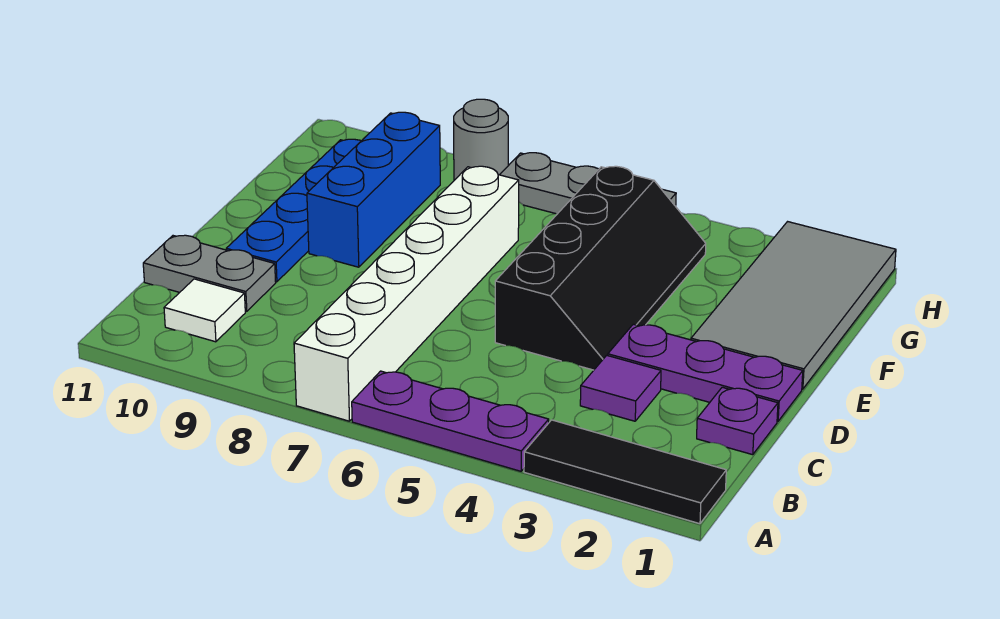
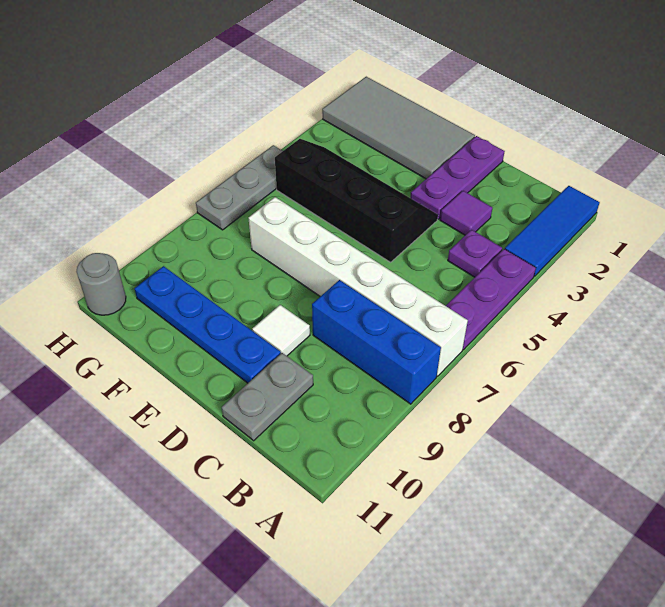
black tile A1:A3 level 1 -> blue tile A1:A3 level 1
white tile B10 level 1 -> white tile D9 level 1
purple plate C1 level 1 -> purple plate B4 level 1
blue brick E9:G9 level 1 -> blue brick A8:C8 level 1
grey round brick H8 level 1 -> grey round brick H11 level 1

